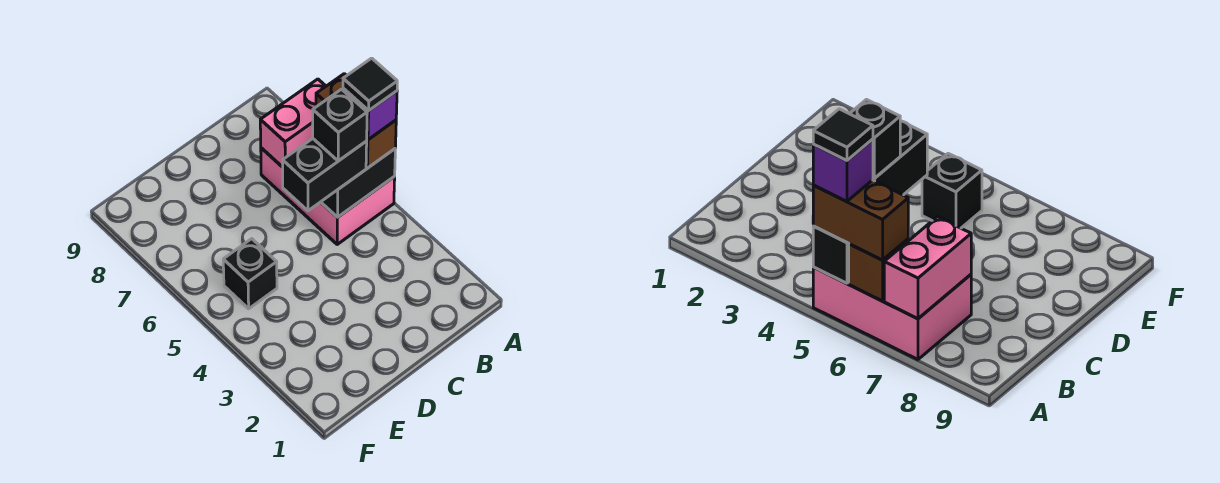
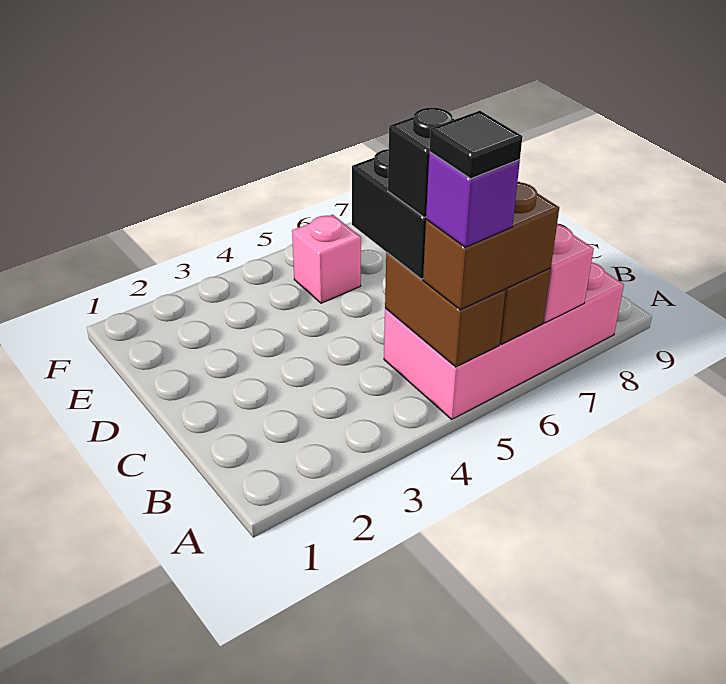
pink brick A5:B7 level 1 -> pink brick A5:B8 level 1
black brick A5:B5 level 2 -> brown brick A5:B5 level 2
black brick E5 level 1 -> pink brick E5 level 1

